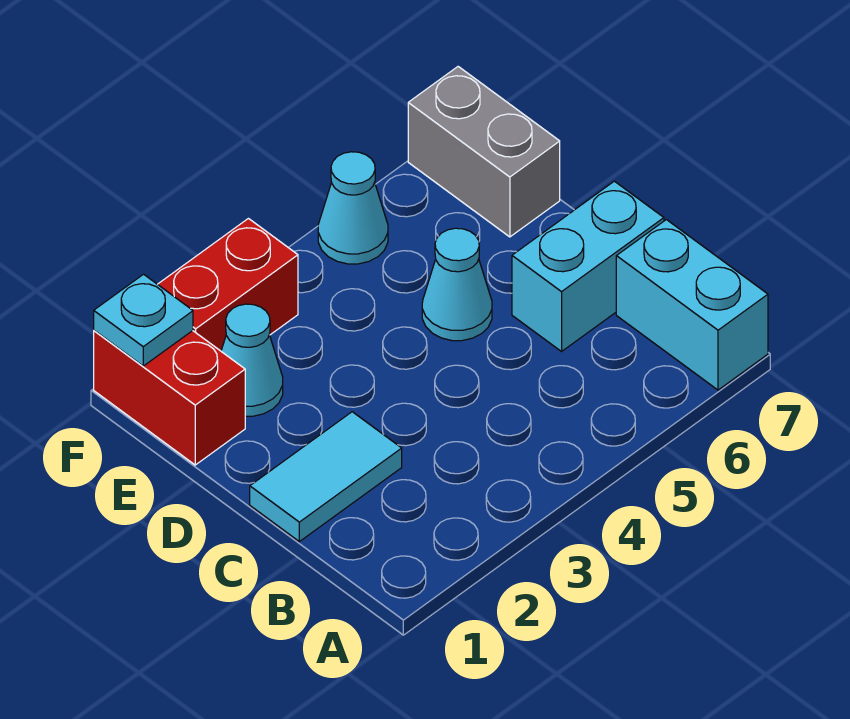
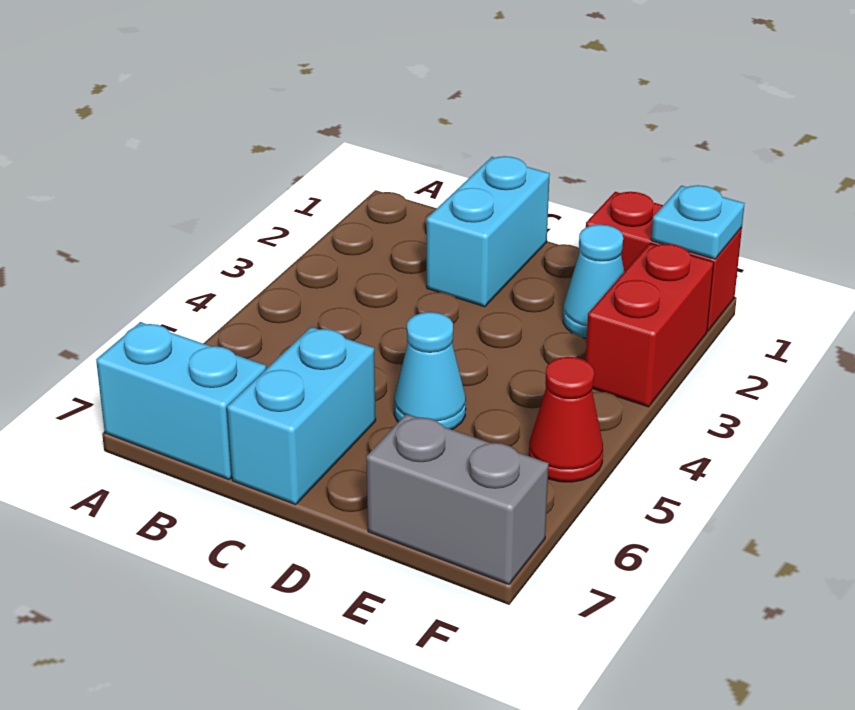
cyan tile C1:C2 level 1 -> cyan brick C1:C2 level 1
cyan cone F5 level 1 -> red cone F5 level 1

